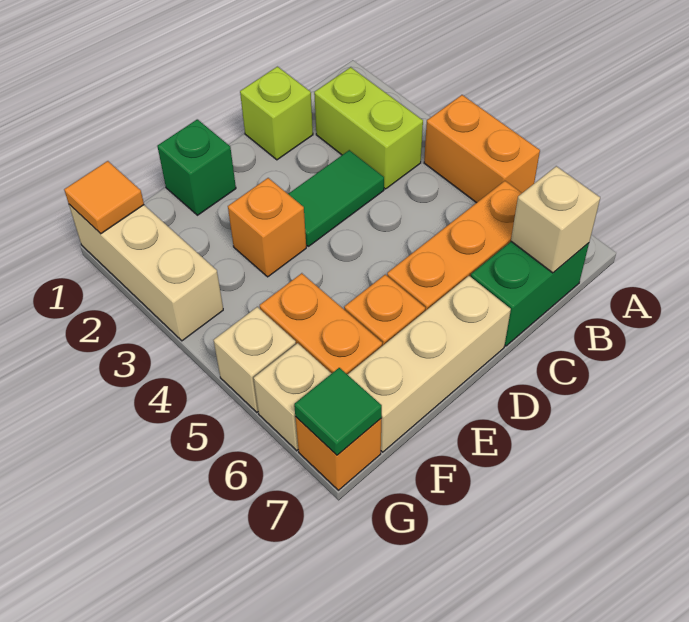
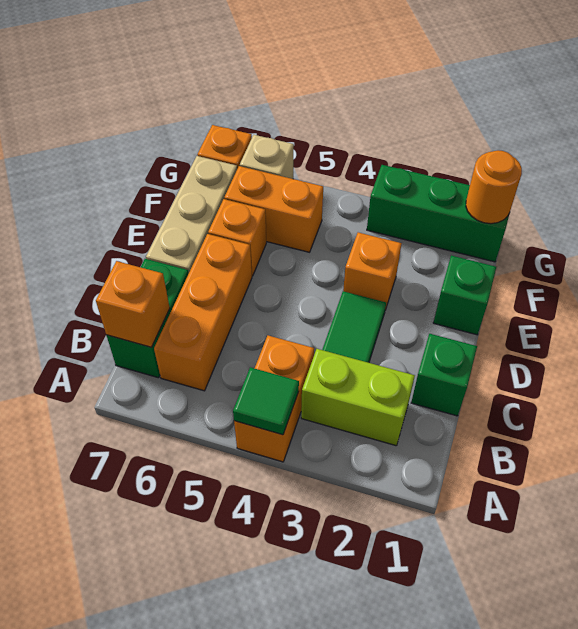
orange brick A4:A5 level 1 -> orange brick A4:B4 level 1
tan brick B7 level 2 -> orange brick B7 level 2
lime brick C1 level 1 -> green brick C1 level 1
tan brick G1:G3 level 1 -> green brick G1:G3 level 1
orange tile G1 level 2 -> orange round brick G1 level 2
tan brick G5 level 1 -> none
green tile G7 level 2 -> green tile A4 level 2

